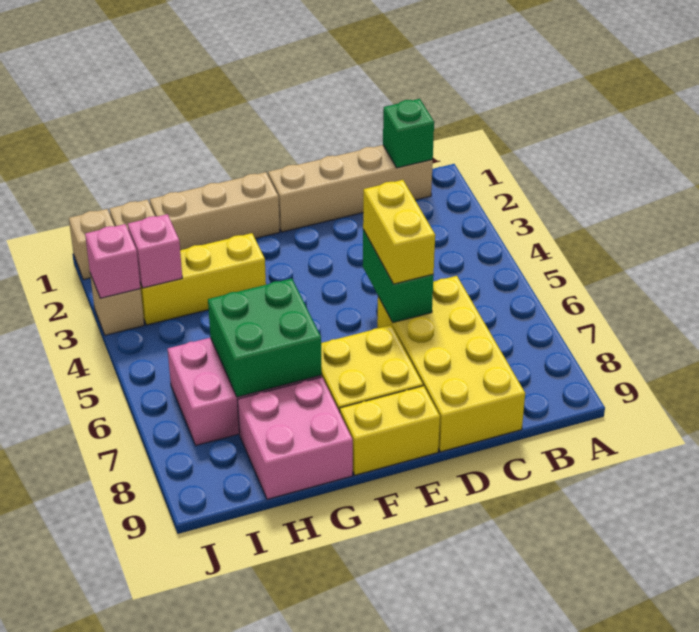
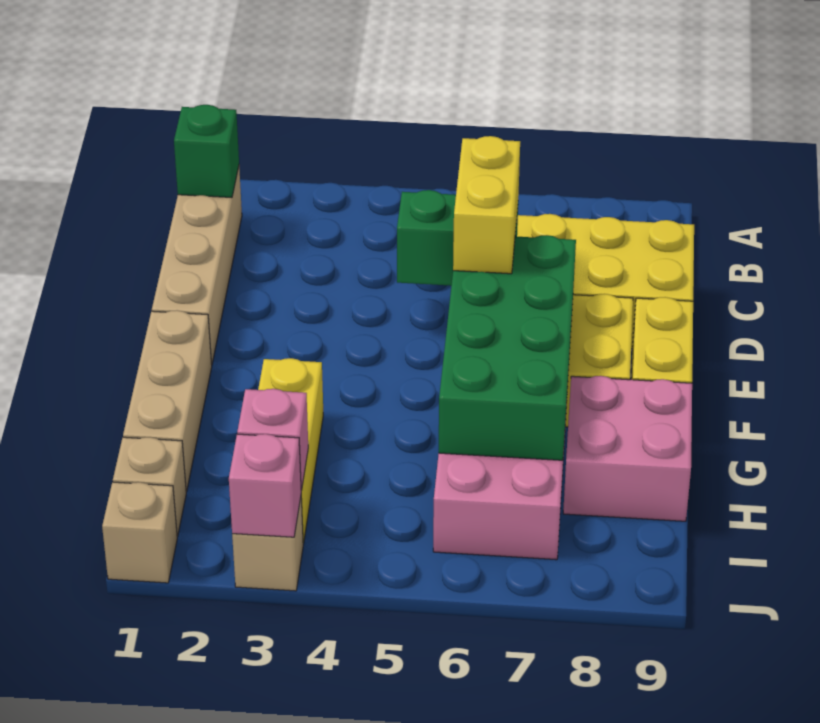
yellow brick D5:D6 level 3 -> yellow brick D6:E6 level 3
green brick G6:H7 level 2 -> green brick E6:H7 level 2

